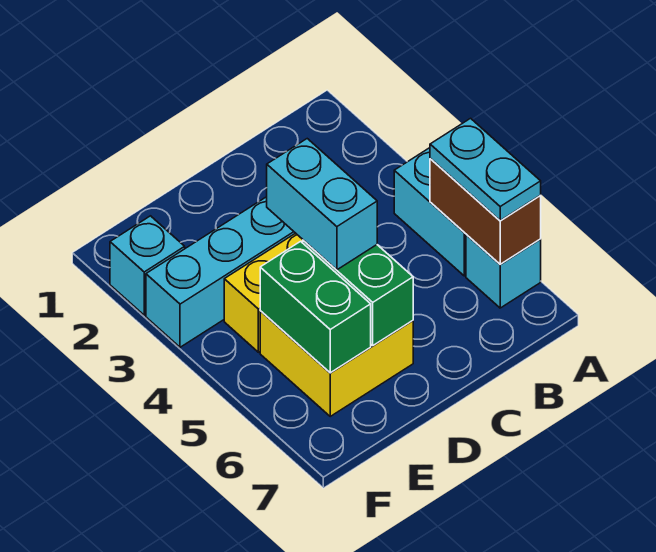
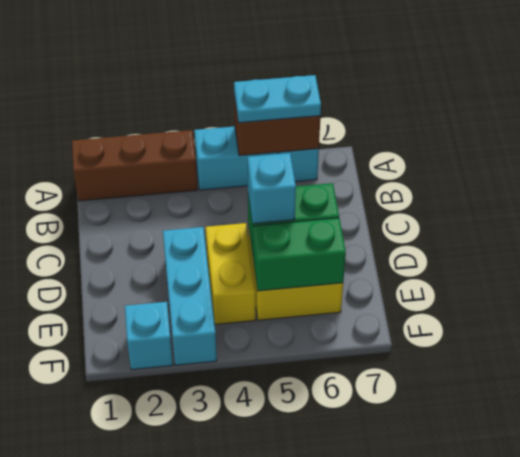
none -> brown brick A1:A3 level 1
cyan brick D4:D5 level 3 -> cyan brick D5 level 3

